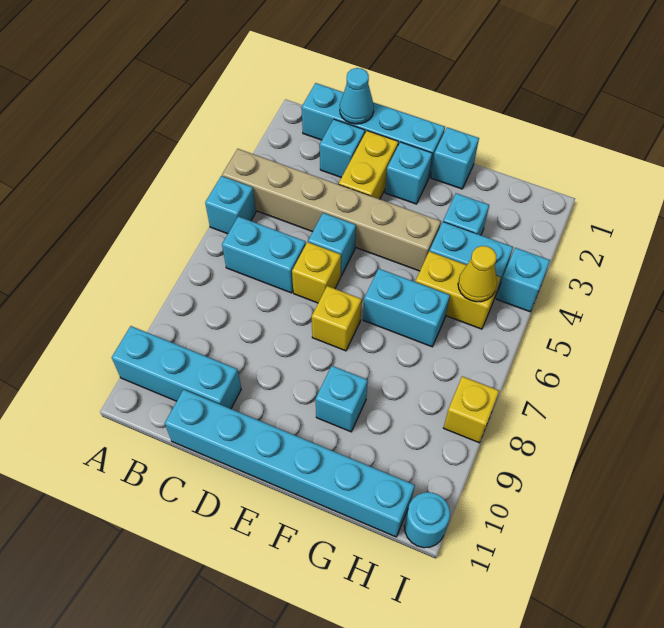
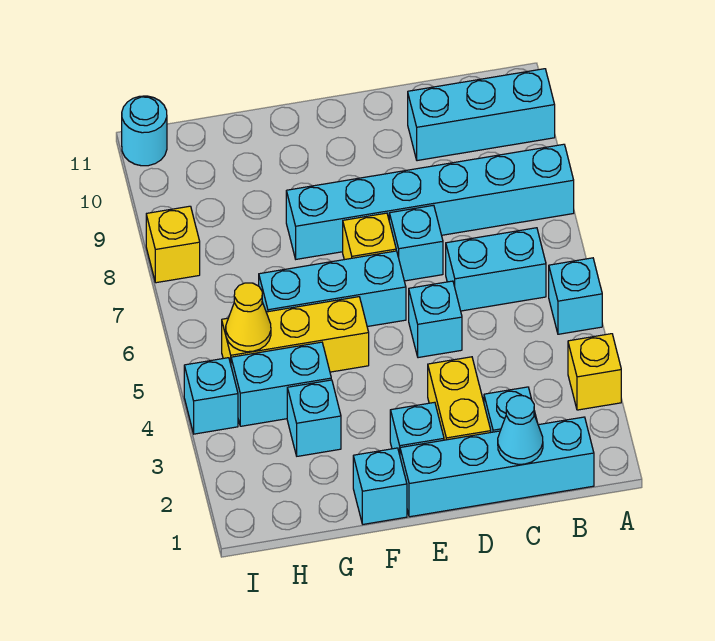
tan brick A4:F4 level 1 -> none
cyan brick C11:H11 level 1 -> cyan brick A8:F8 level 1
yellow brick D6 level 1 -> yellow brick A3 level 1
cyan brick F6:G6 level 1 -> cyan brick E6:G6 level 1
cyan brick F9 level 1 -> cyan brick D7 level 1
yellow brick G5:H5 level 1 -> yellow brick F5:H5 level 1

